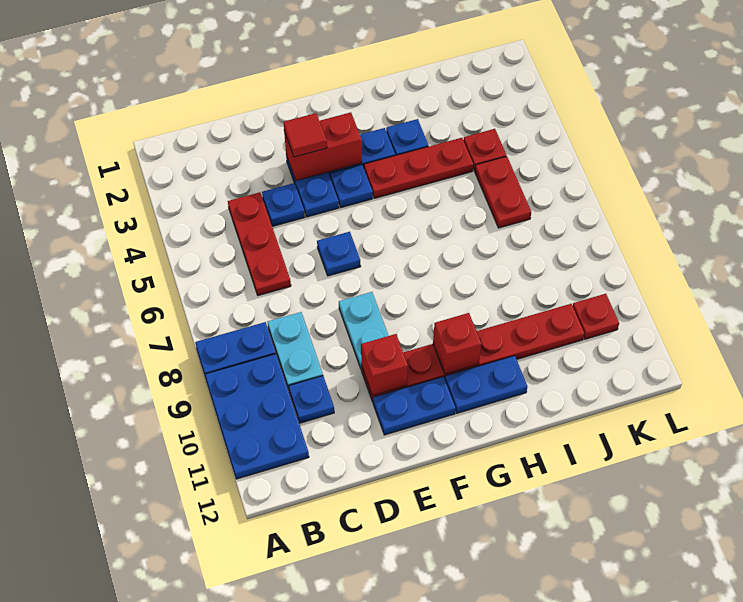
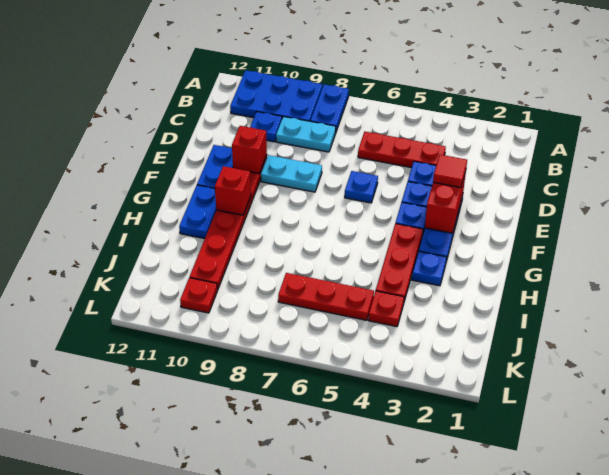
red plate J5:J6 level 1 -> red plate J5:J7 level 1

